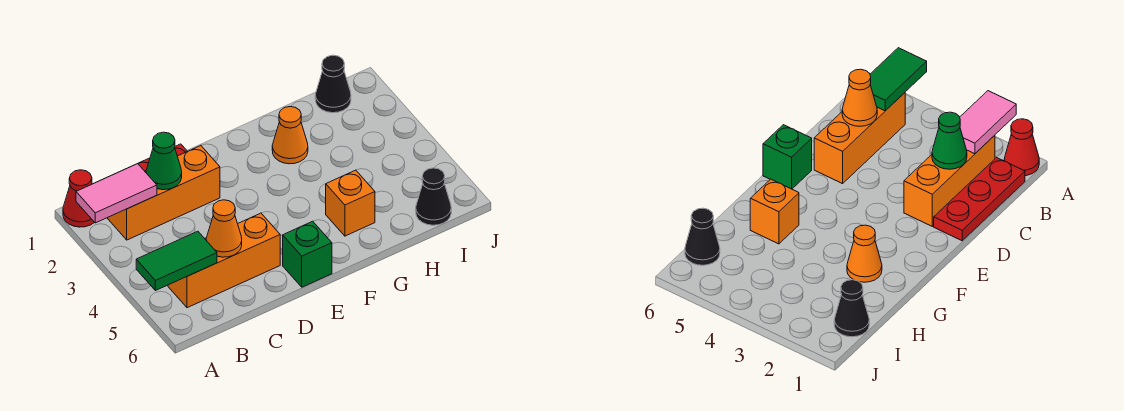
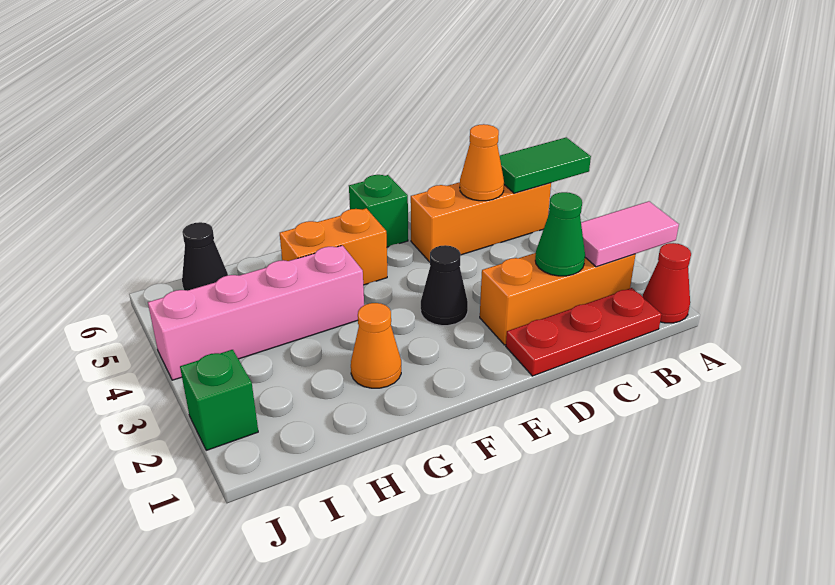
none -> pink brick G4:J4 level 1
orange brick G5 level 1 -> orange brick F5:G5 level 1
black cone I1 level 1 -> black cone E3 level 1
none -> green brick J2 level 1

